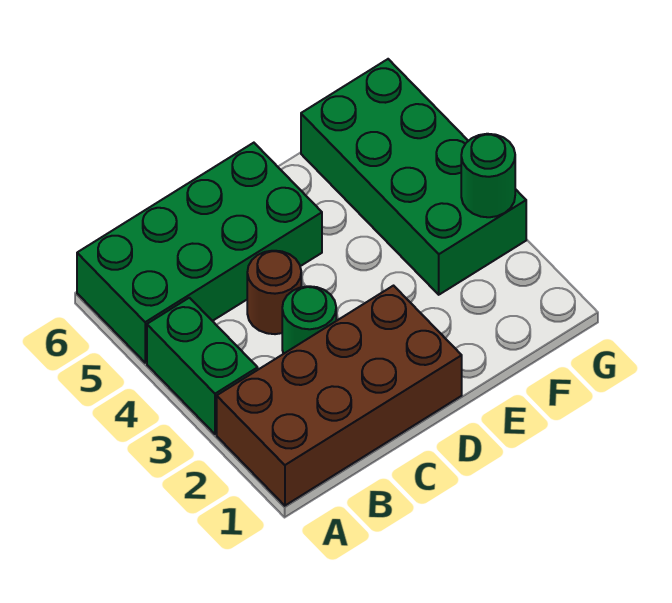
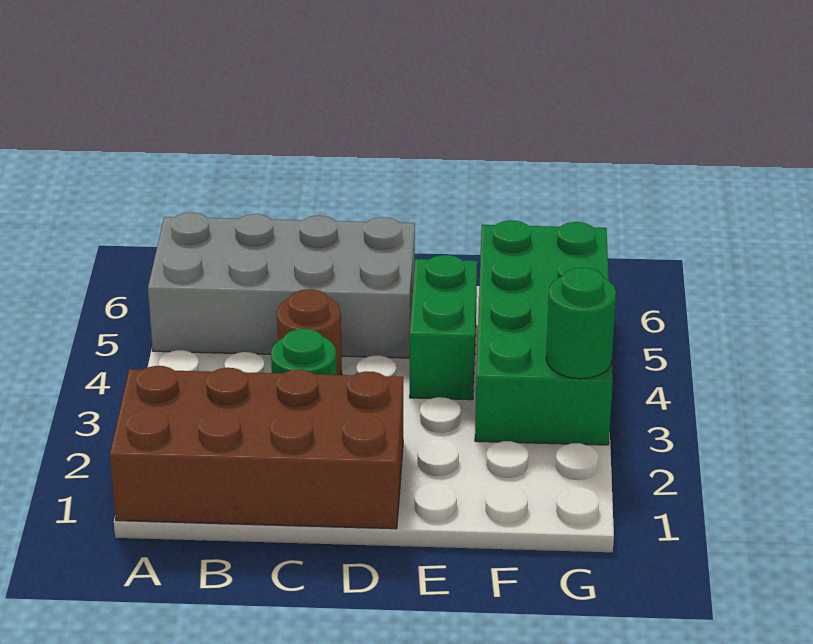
green brick A3:A4 level 1 -> green brick E4:E5 level 1
green brick A5:D6 level 1 -> grey brick A5:D6 level 1

